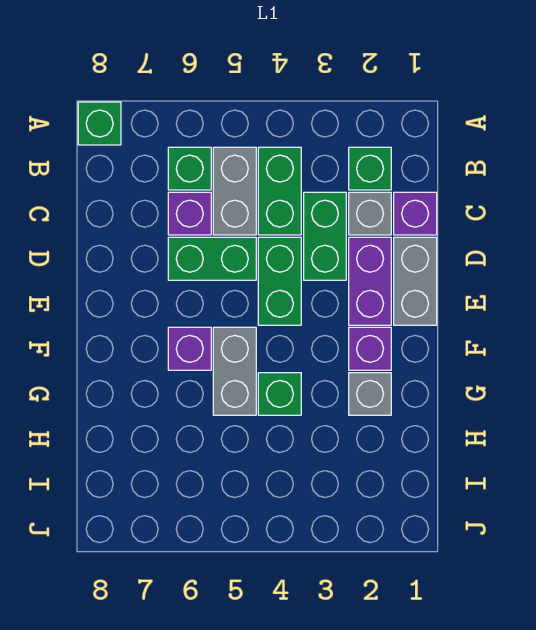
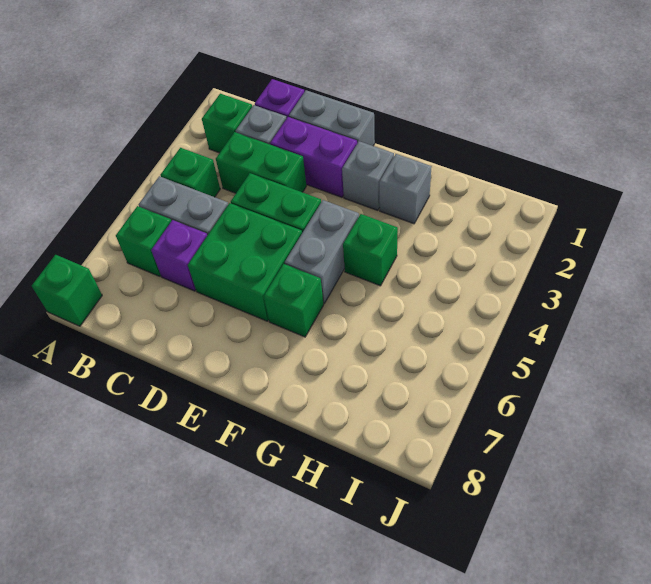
green brick B4:C4 level 1 -> green brick B4 level 1
green brick D5:D6 level 1 -> green brick D5:E6 level 1
purple brick F2 level 1 -> grey brick F2 level 1
grey brick F5:G5 level 1 -> grey brick F4:F5 level 1
purple brick F6 level 1 -> green brick F6 level 1

